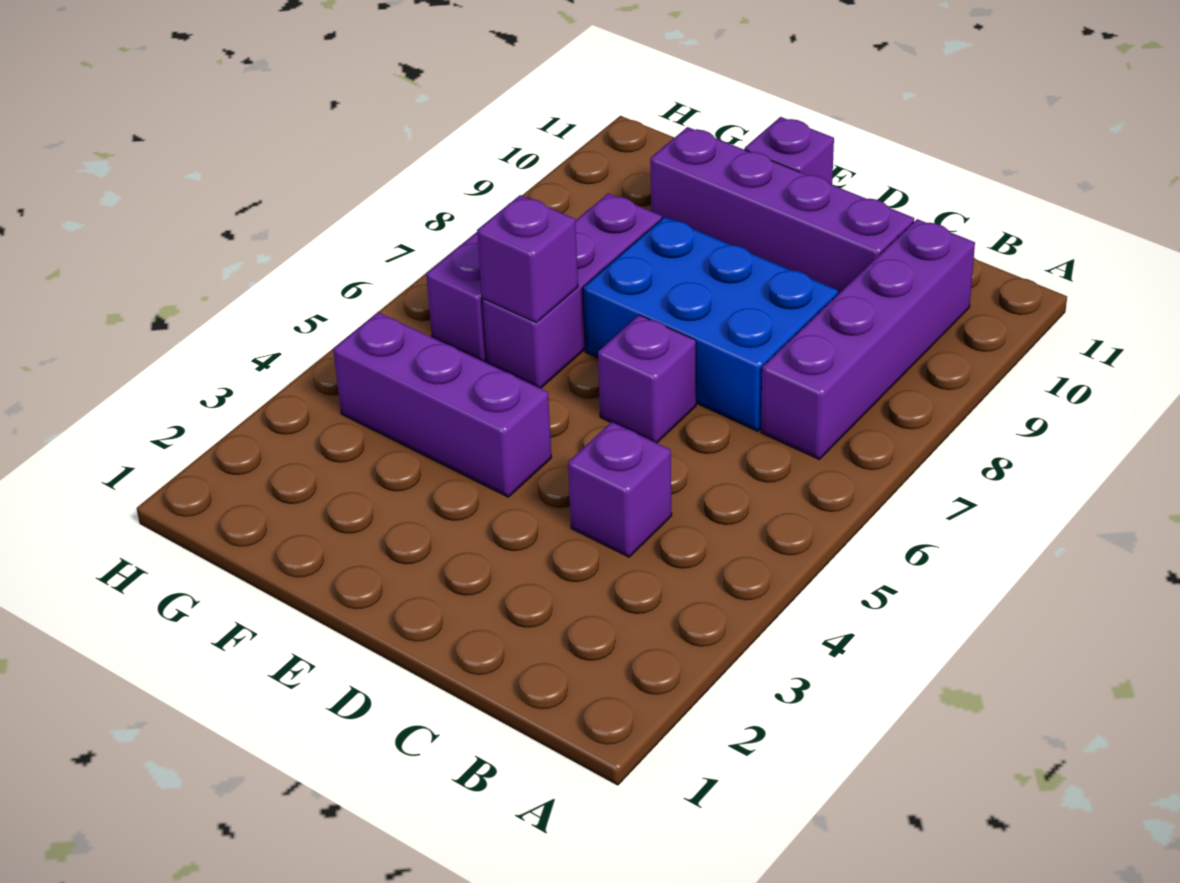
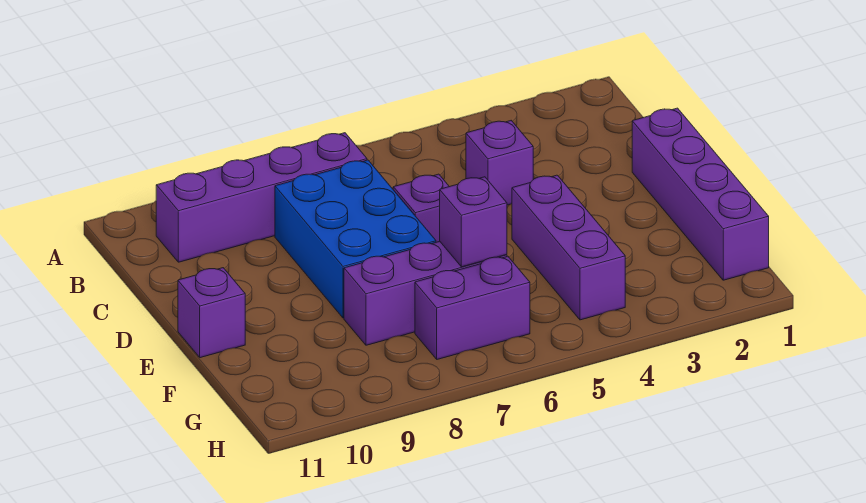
purple brick C10:F10 level 1 -> purple brick D1:G1 level 1

